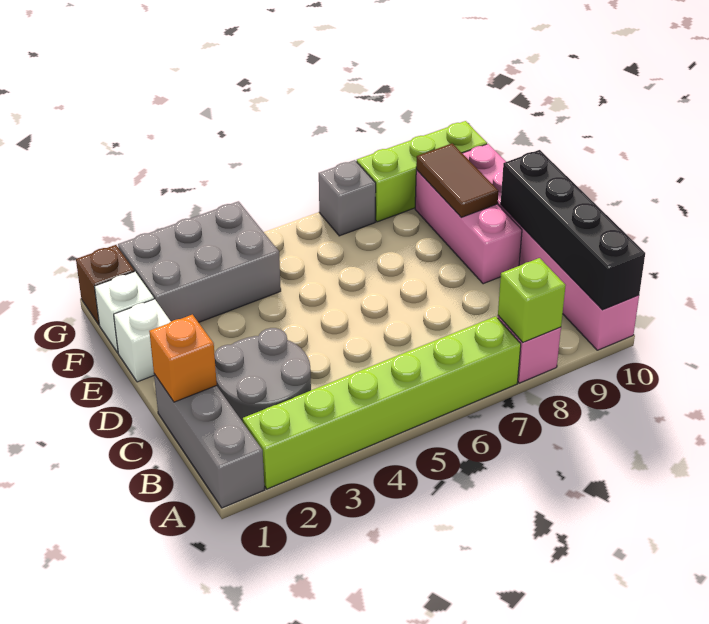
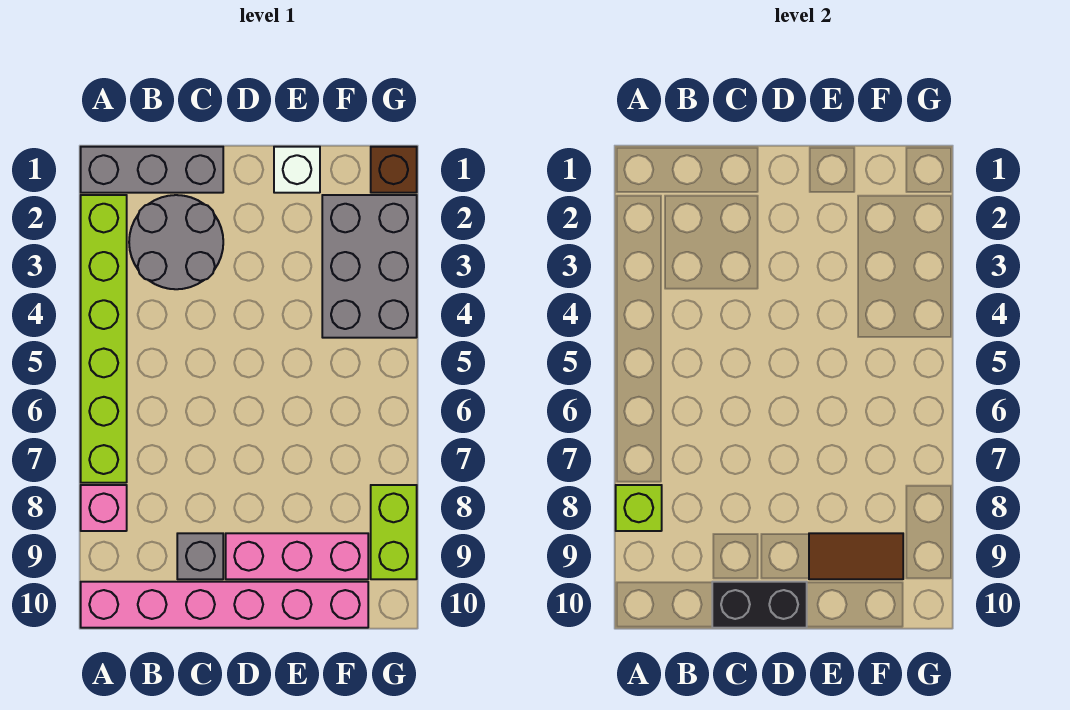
black brick A10:D10 level 2 -> black brick C10:D10 level 2
orange brick C1 level 2 -> none
white brick F1 level 1 -> none
grey brick G7 level 1 -> grey brick C9 level 1
lime brick G8:G10 level 1 -> lime brick G8:G9 level 1

